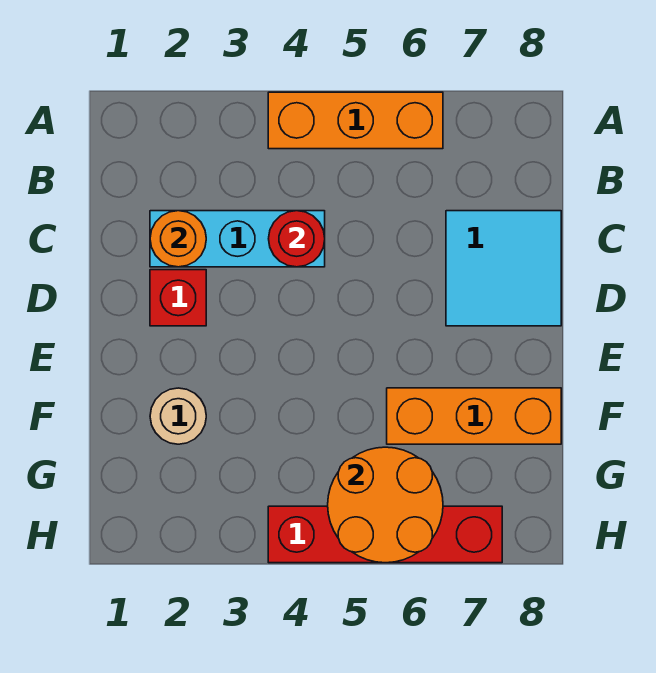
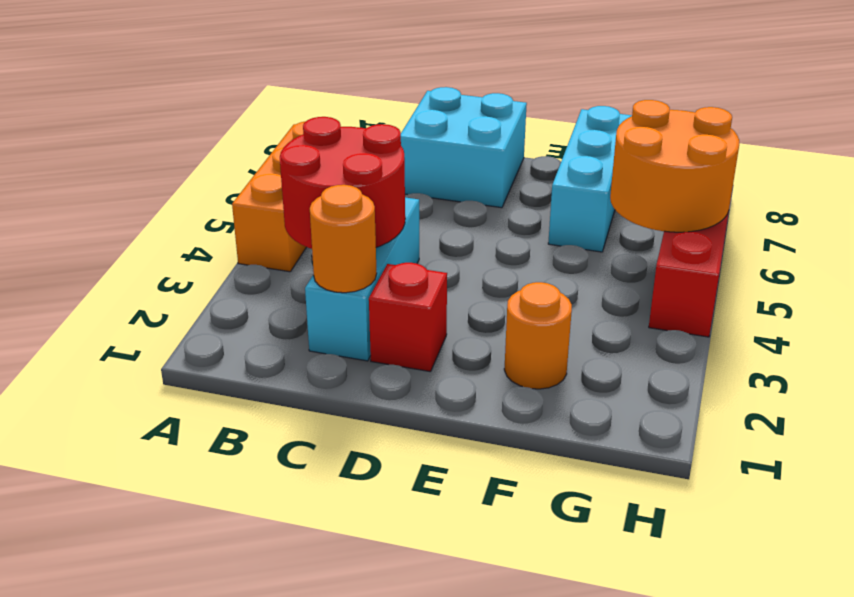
red round brick C4 level 2 -> red round brick B3:C4 level 2
cyan tile C7:D8 level 1 -> cyan brick C7:D8 level 1
tan round brick F2 level 1 -> orange round brick F2 level 1
orange brick F6:F8 level 1 -> cyan brick F6:F8 level 1

